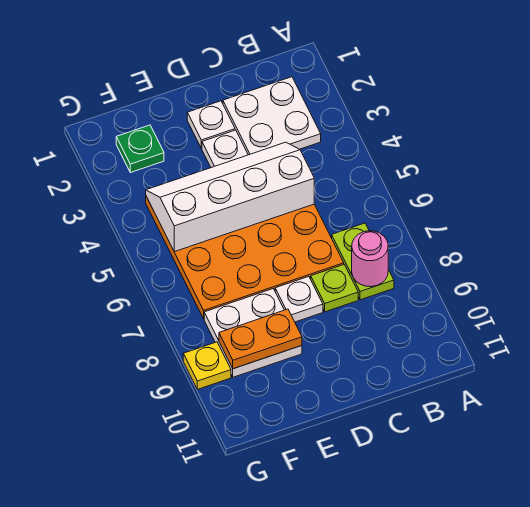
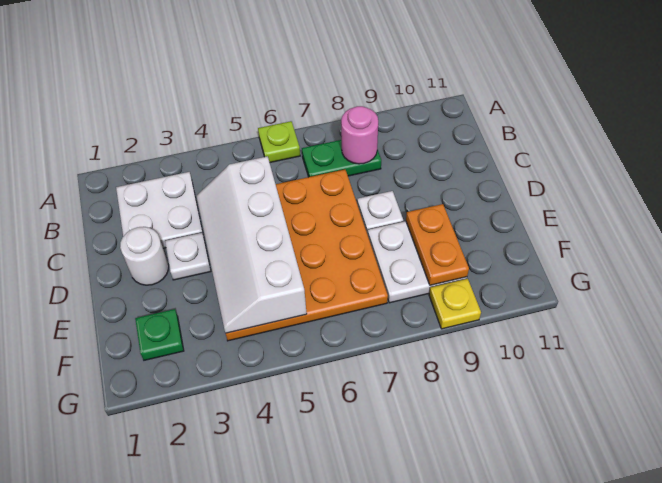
lime plate B7:B8 level 1 -> green plate B7:B8 level 1
lime plate C8 level 1 -> lime plate A6 level 1
white plate D2 level 1 -> white round brick D2 level 1

